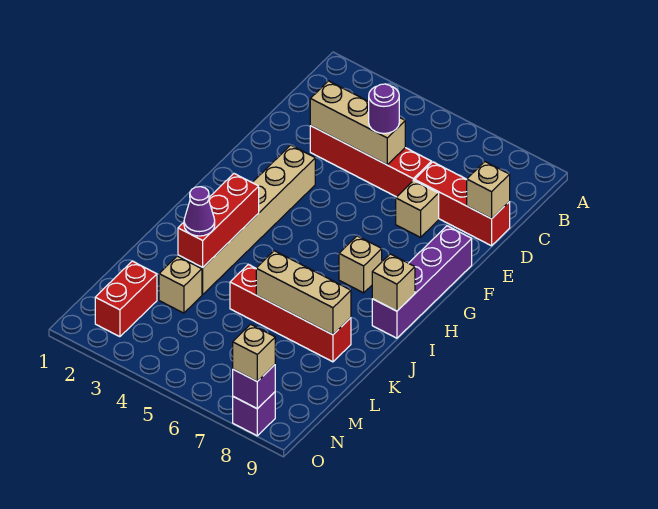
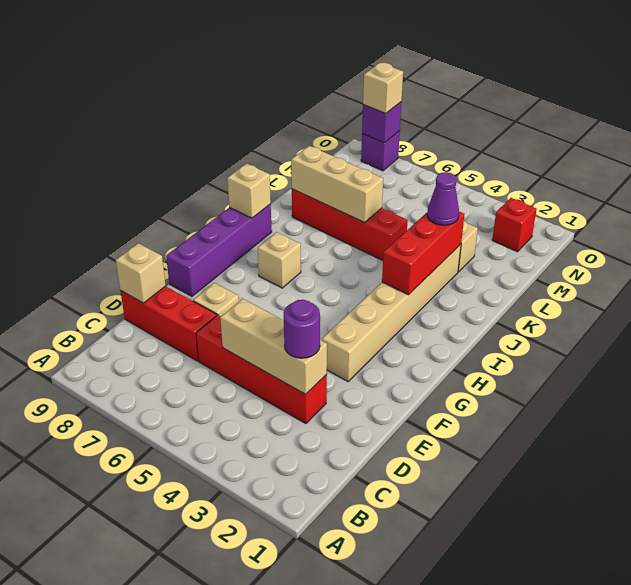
purple round brick D5 level 3 -> purple round brick D3 level 3
red brick M2:N2 level 1 -> red brick N2 level 1

